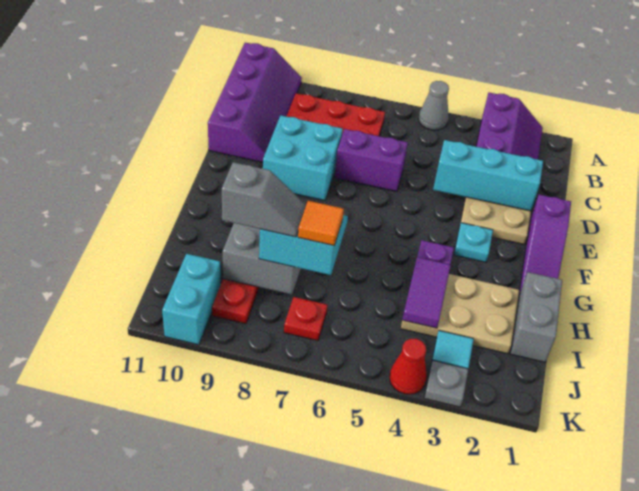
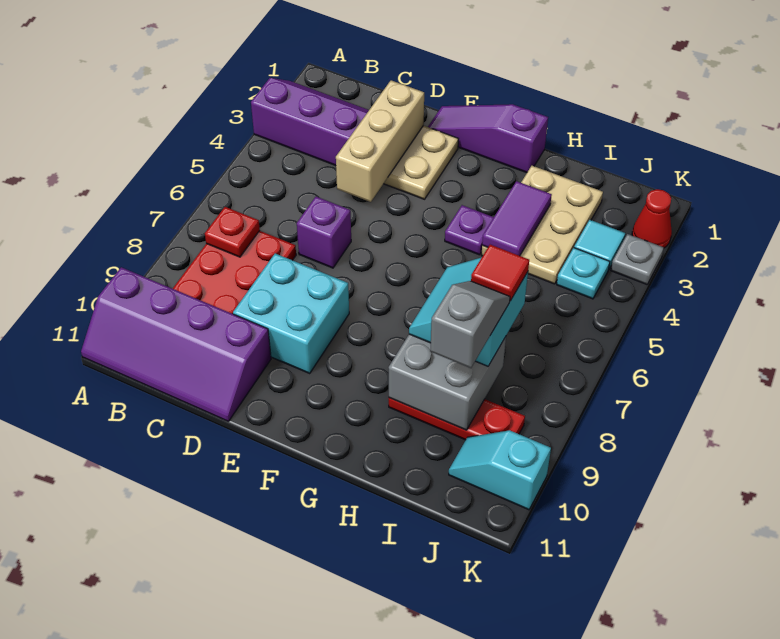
grey cone A5 level 1 -> none
purple slope A10:D11 level 1 top 11 -> purple slope A10:D11 level 1 top 10
cyan brick D2:D4 level 2 -> tan brick D2:D4 level 2
purple brick D6:D7 level 1 -> purple brick D6 level 1
purple slope E1:G1 level 1 top E -> purple slope E1:G1 level 1 top G
cyan plate F3 level 1 -> cyan plate J4 level 1
grey brick H1:I1 level 1 -> none
purple tile H4:I4 level 2 -> purple tile H3:H4 level 2
orange tile I7 level 4 -> red tile I7 level 4
red plate J7 level 1 -> red plate B7 level 2
cyan brick J10:K10 level 1 -> cyan slope J10:K10 level 1 top K
red cone K4 level 1 -> red cone K2 level 1

